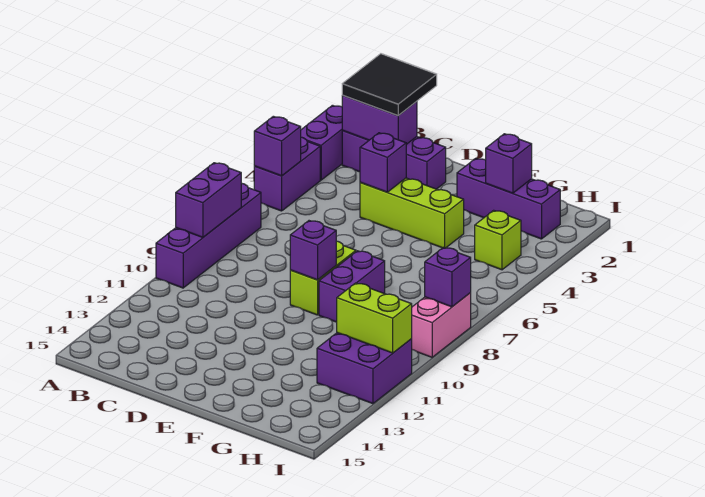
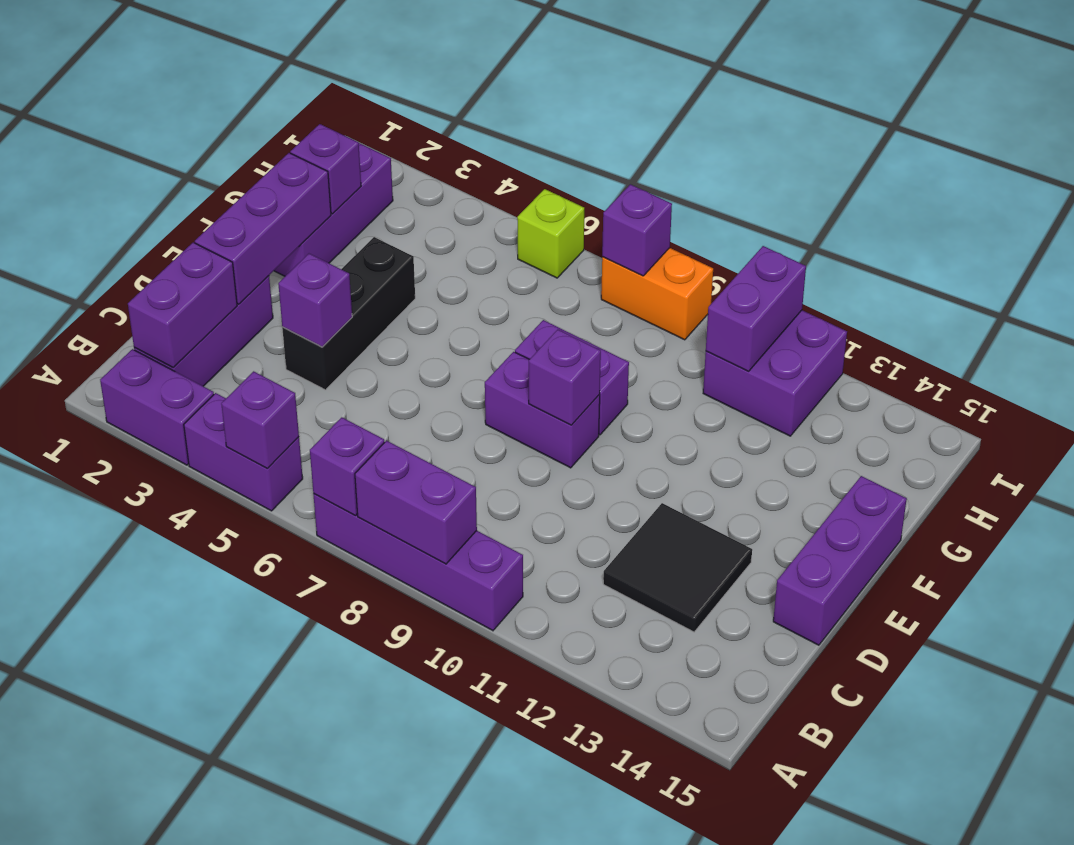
none -> purple brick A7 level 2
black tile B1:C2 level 3 -> black tile C12:D13 level 1
none -> purple brick D2:F2 level 2
lime brick D4:F4 level 1 -> black brick D4:F4 level 1
none -> purple brick D15:F15 level 1
lime brick E8:E9 level 1 -> purple brick E8:E9 level 1
lime brick H4 level 1 -> lime brick I6 level 1
lime brick H11:I11 level 2 -> purple brick H11:I11 level 2
pink brick I8:I9 level 1 -> orange brick I8:I9 level 1

